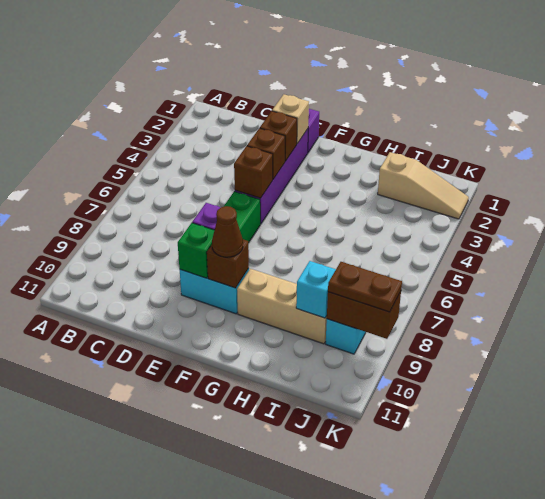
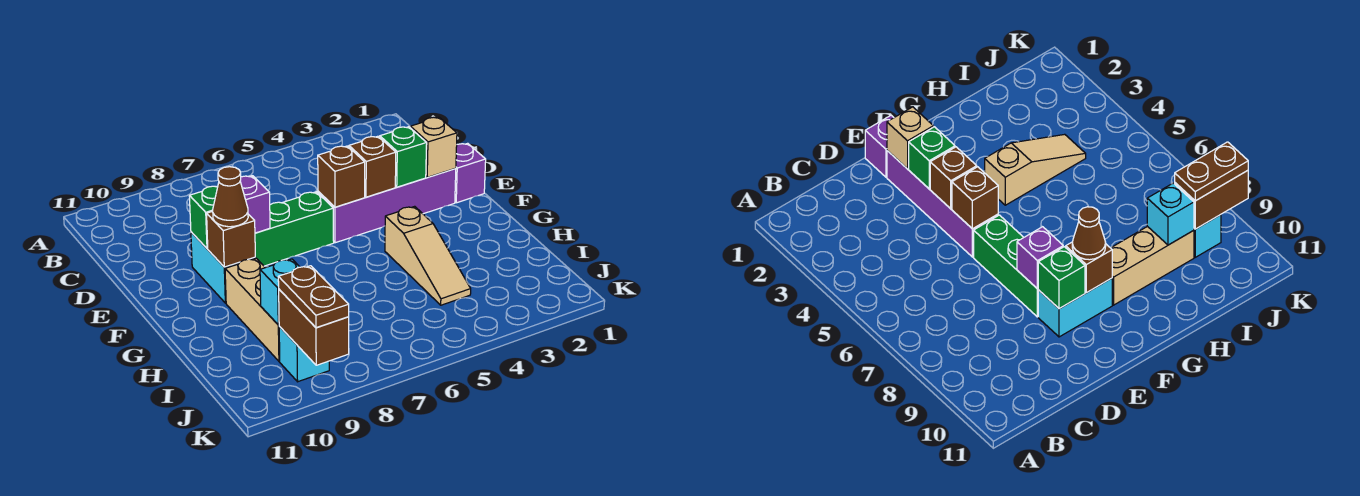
brown brick E3 level 2 -> green brick E3 level 2
tan slope I2:K2 level 1 top I -> tan slope G4:I4 level 1 top G

